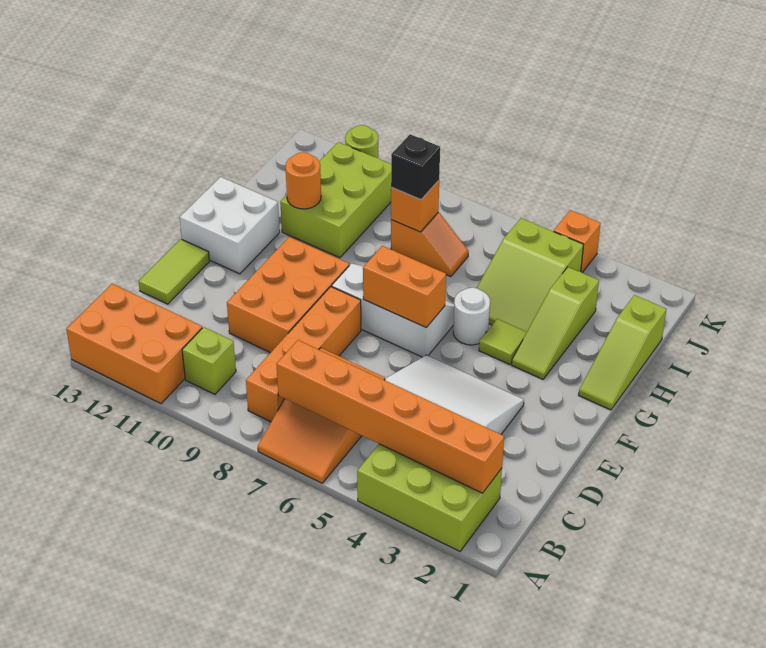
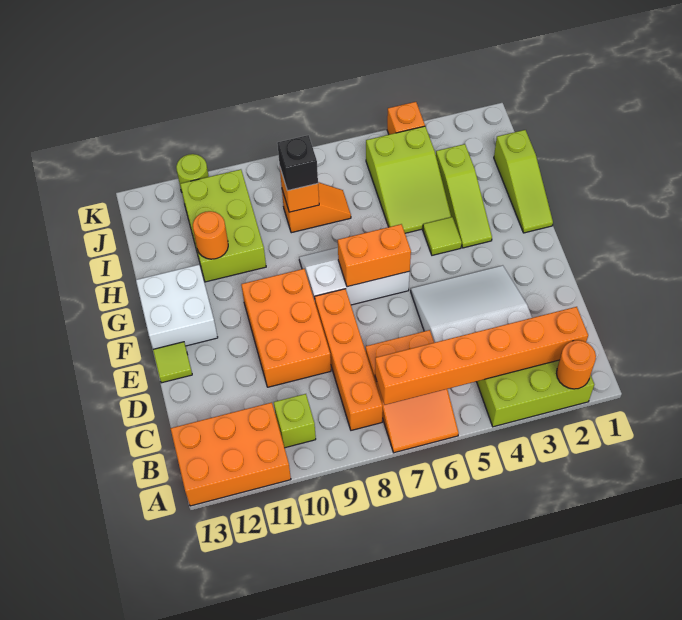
none -> orange round brick A2 level 2
lime tile D13:E13 level 1 -> lime tile E13 level 1
white round brick G5 level 1 -> none

